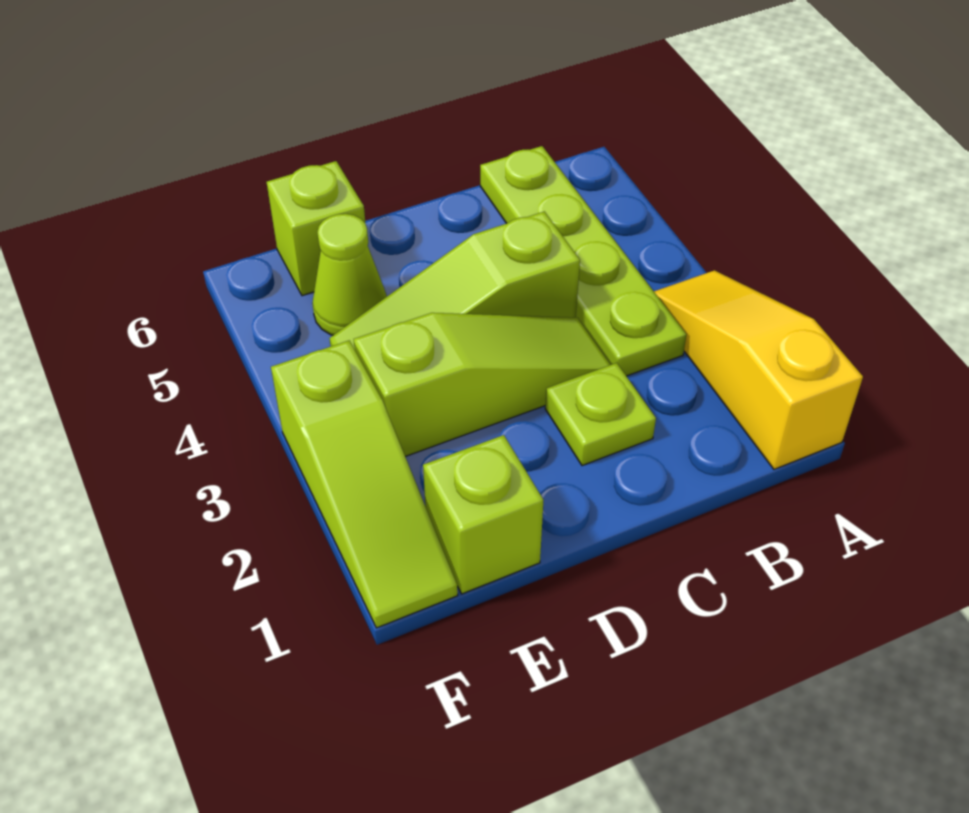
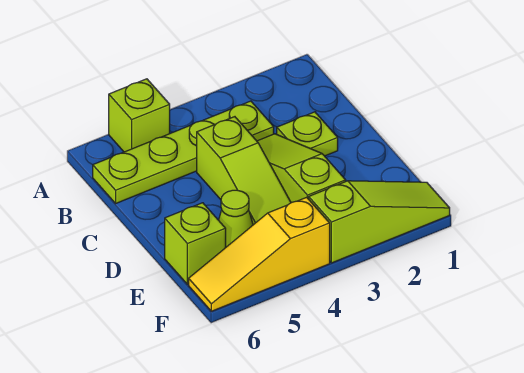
yellow slope A1:A3 level 1 top 1 -> yellow slope F4:F6 level 1 top 4
lime brick E1 level 1 -> lime brick A5 level 1

